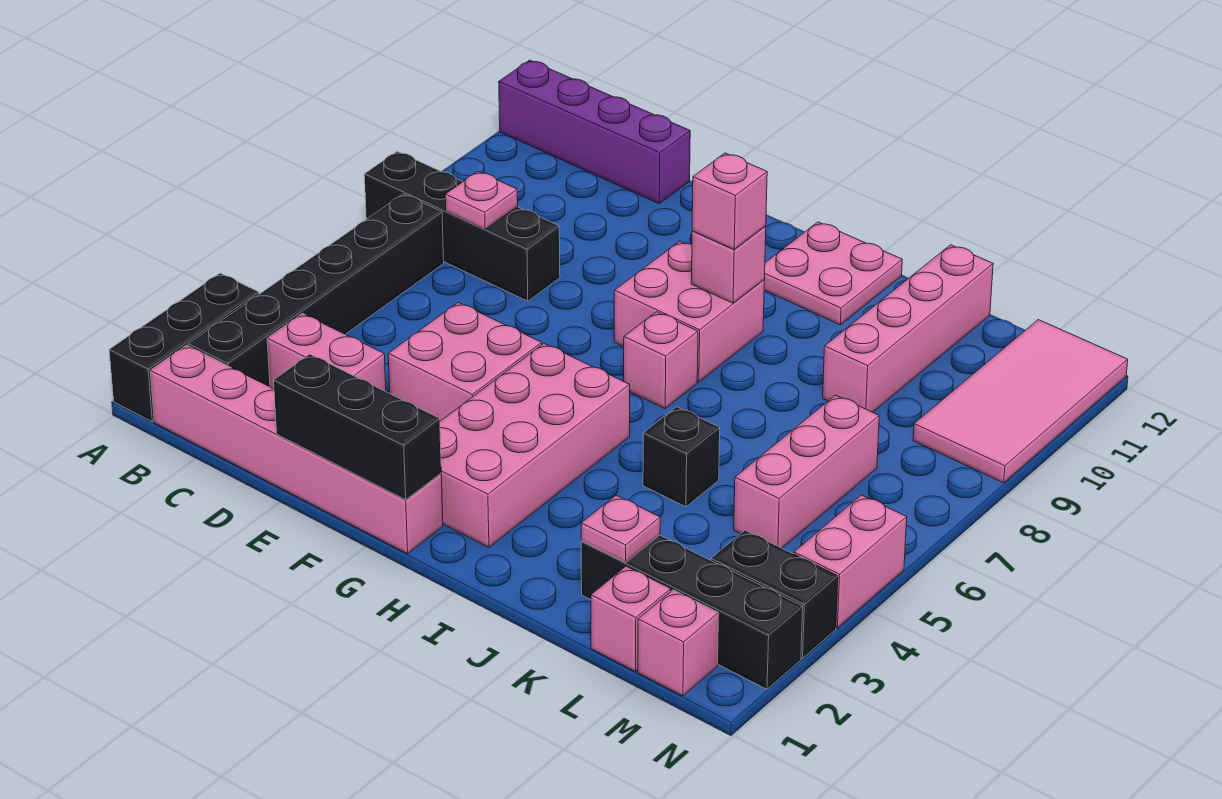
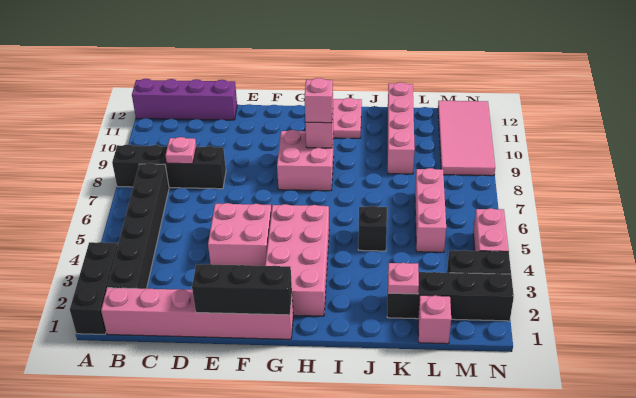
pink brick C3:D3 level 1 -> none
pink brick H7 level 1 -> none
pink brick M1 level 1 -> none

